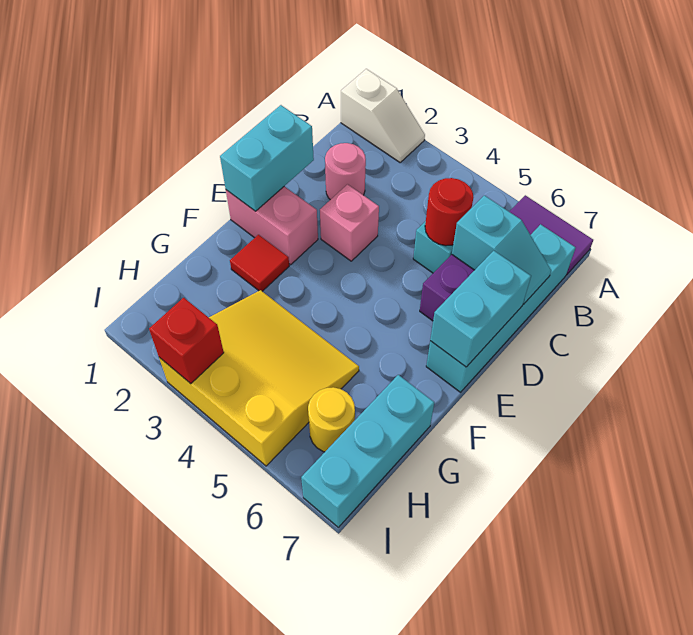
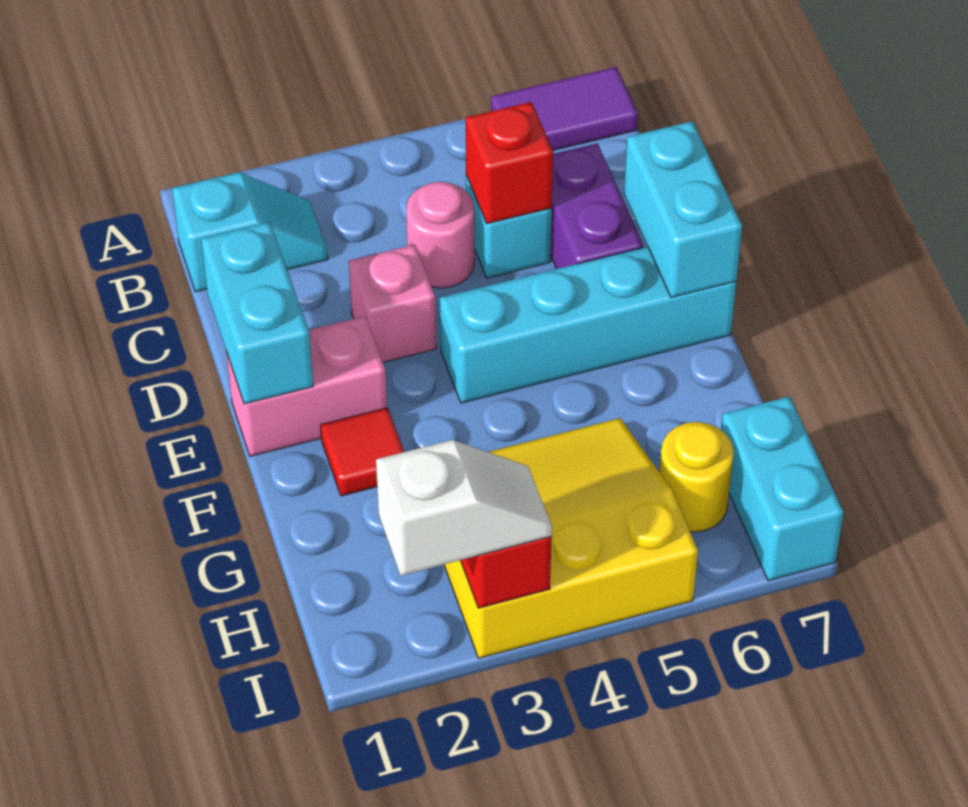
white slope A1:A2 level 1 top 1 -> white slope I2:I3 level 3 top 2
cyan brick B7:E7 level 1 -> cyan brick E4:E7 level 1
pink round brick C2 level 1 -> pink round brick C4 level 1
red round brick C5 level 2 -> red brick C5 level 2
cyan slope C6:C7 level 2 top 6 -> cyan slope B1:B2 level 1 top 1
cyan brick G7:I7 level 1 -> cyan brick H7:I7 level 1

